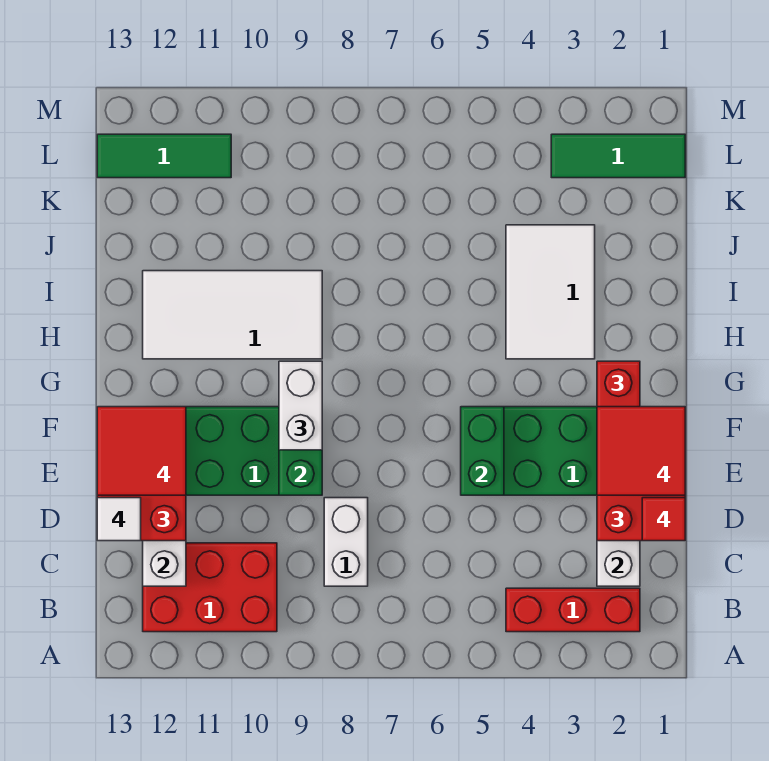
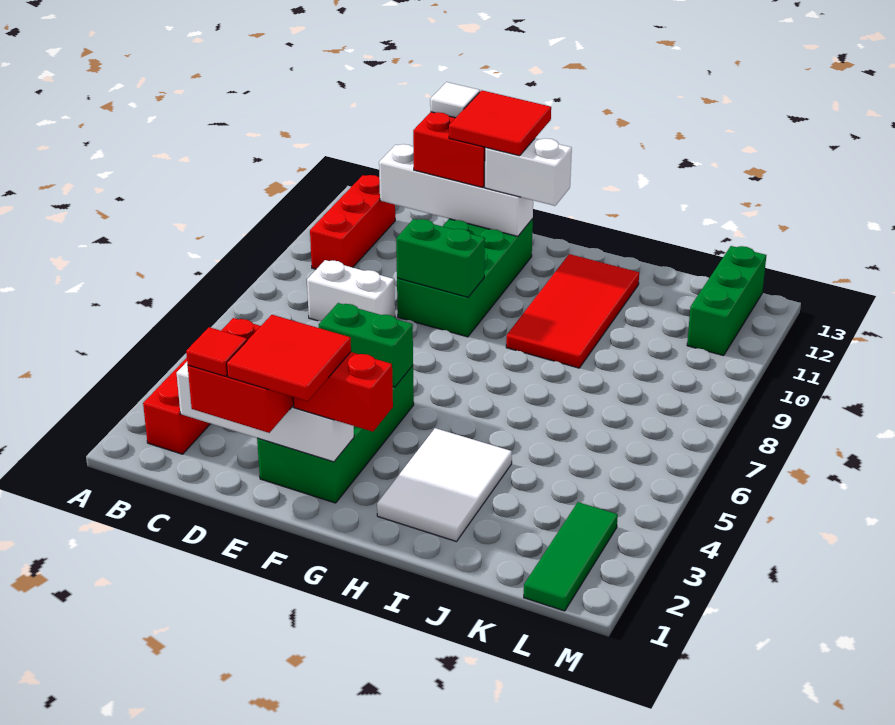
red brick B10:C12 level 1 -> red brick B10:B12 level 1
white brick F9:G9 level 3 -> white brick F12:G12 level 3
white tile H3:J4 level 1 -> white tile H2:I4 level 1
white tile H9:I12 level 1 -> red tile H9:I12 level 1
green tile L11:L13 level 1 -> green brick L11:L13 level 1

